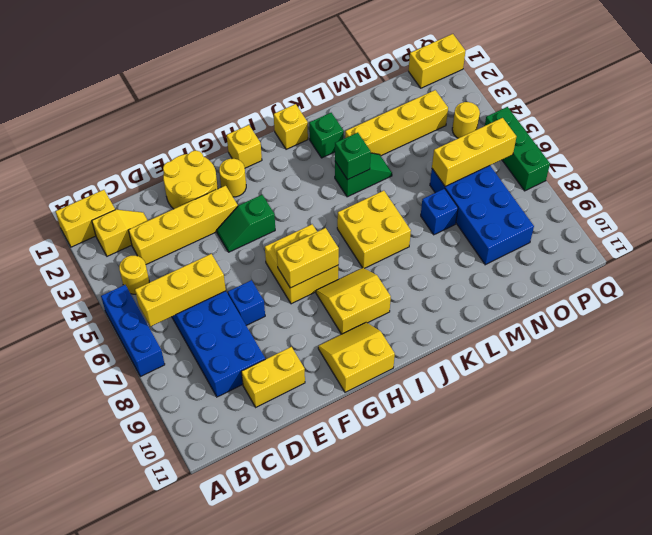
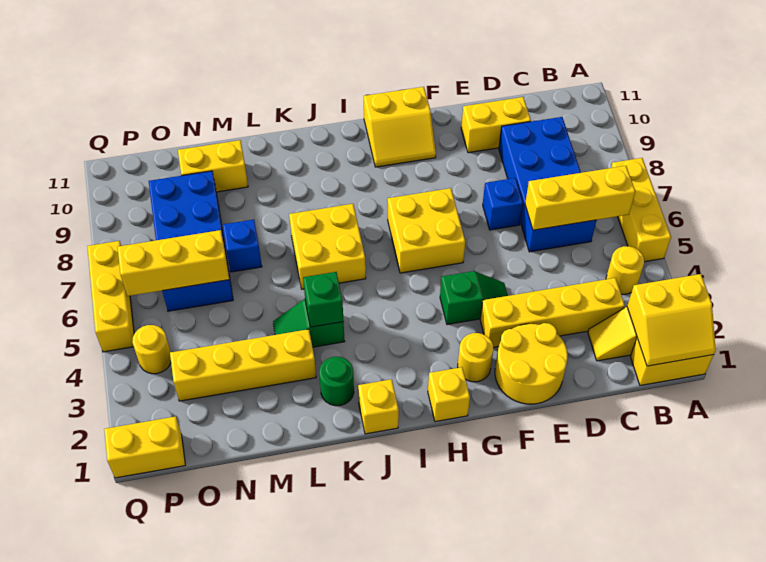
blue brick A5:A7 level 1 -> yellow brick A5:A7 level 1
yellow brick G7:H7 level 2 -> yellow brick M10:N10 level 1
yellow slope H8:I9 level 1 top 9 -> yellow slope A1:B2 level 2 top 2
green brick K2 level 1 -> green round brick K2 level 1
green brick Q5:Q7 level 1 -> yellow brick Q5:Q7 level 1

